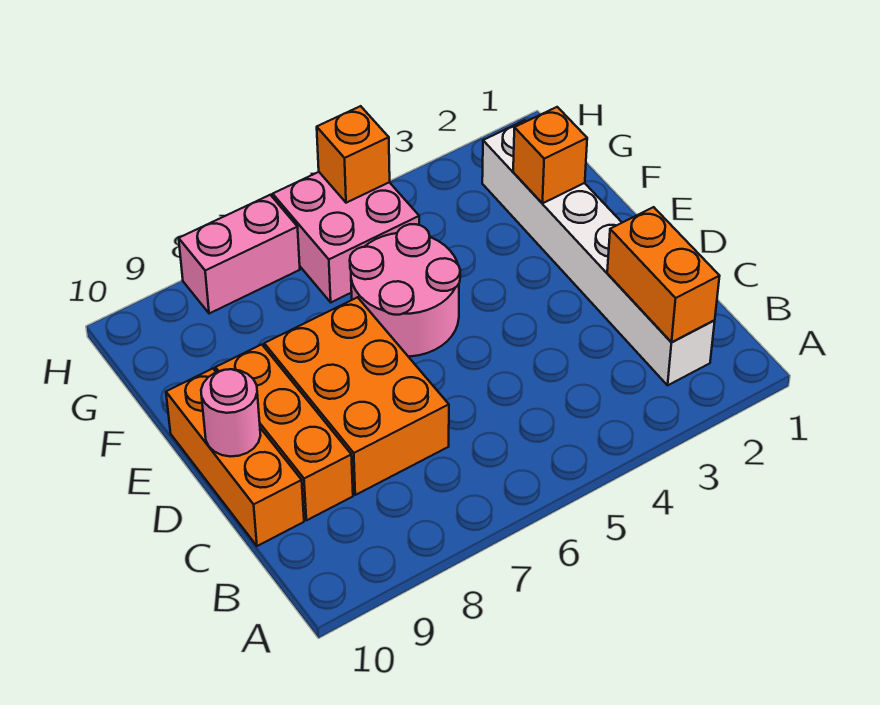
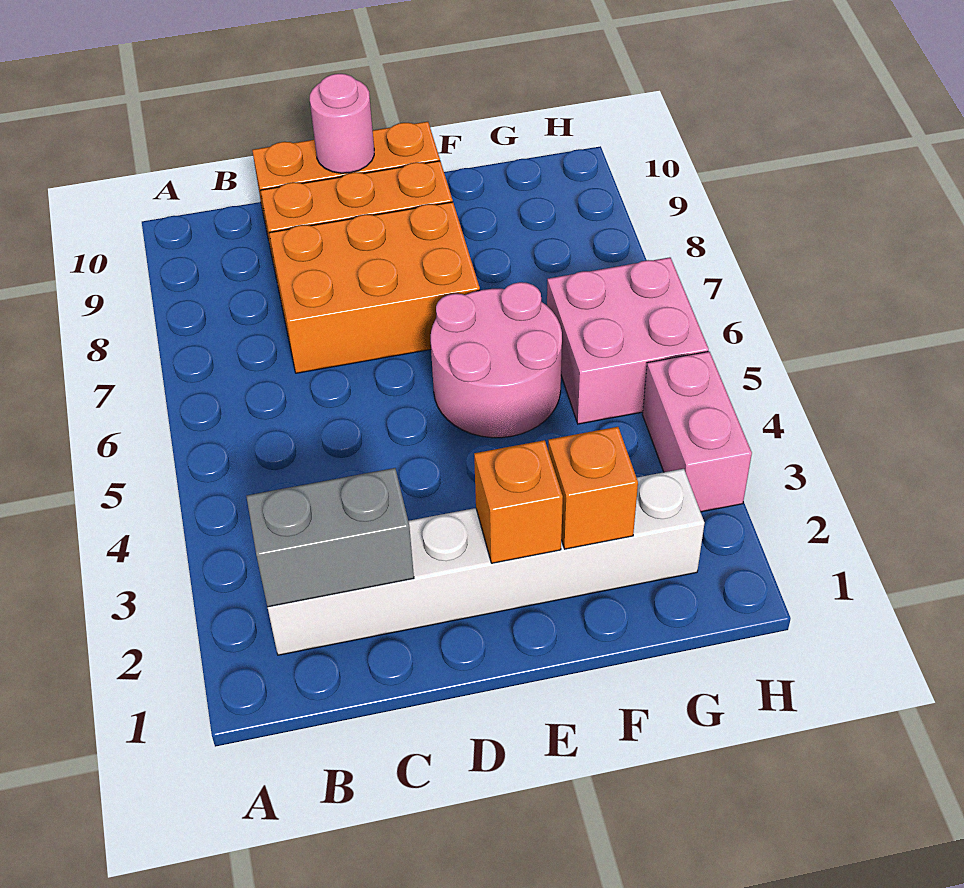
orange brick B2:C2 level 2 -> grey brick B2:C2 level 2
orange brick H5 level 2 -> orange brick E2 level 2
pink brick H7:H8 level 1 -> pink brick H3:H4 level 1

